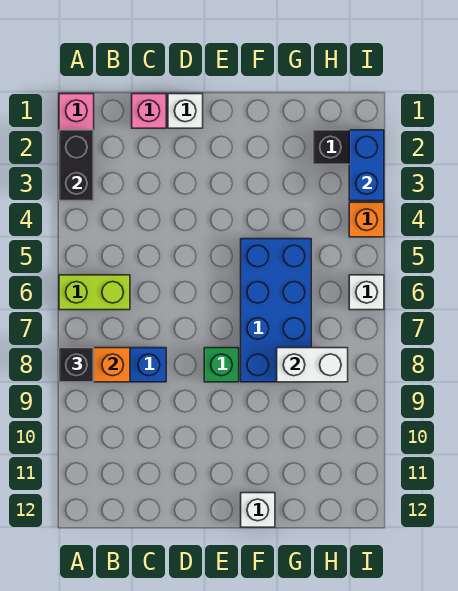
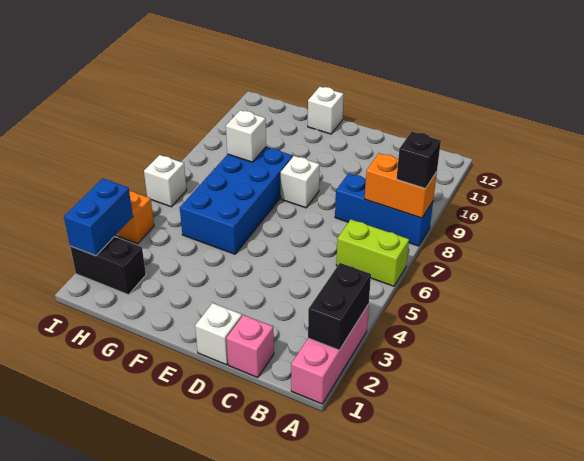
green brick E8 level 1 -> white brick E8 level 1
white brick G8:H8 level 2 -> white brick G8 level 2

